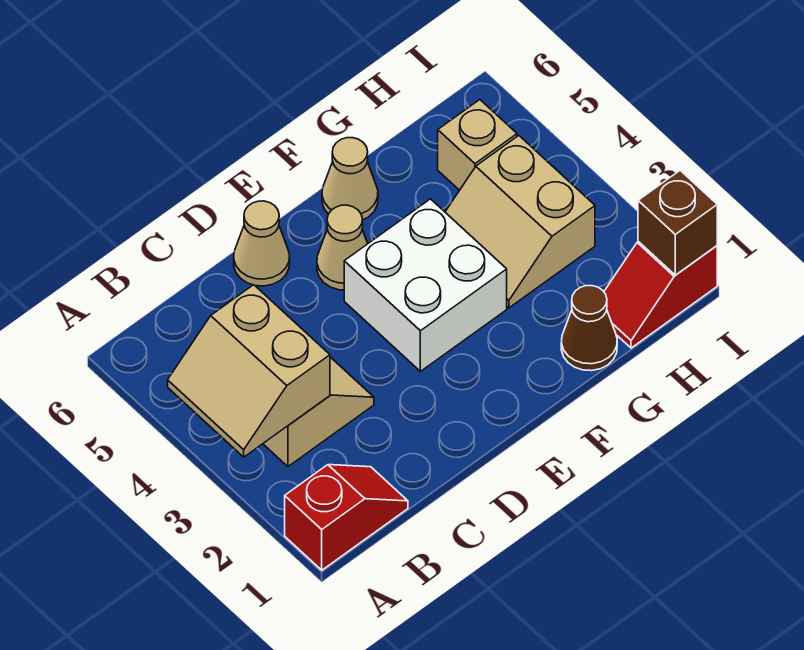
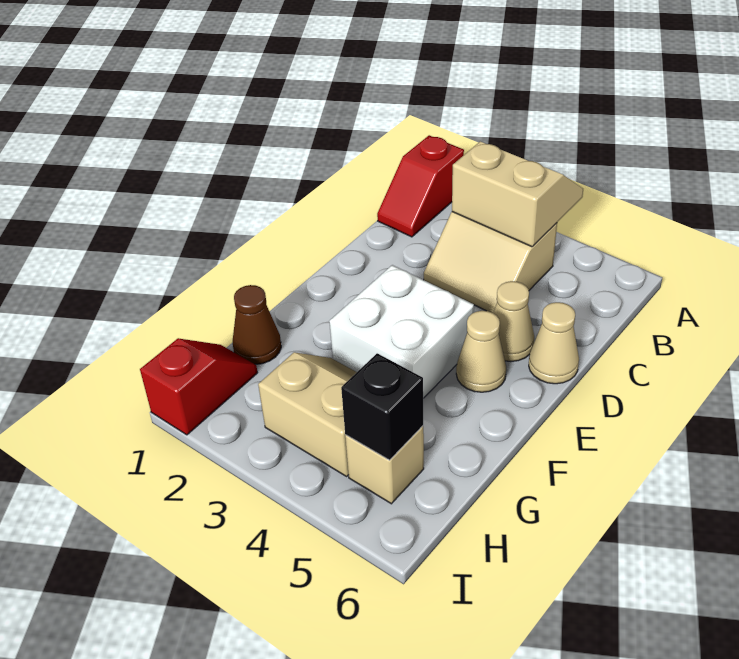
tan cone F6 level 1 -> tan cone D5 level 1
none -> black brick H5 level 2
brown brick I1 level 2 -> none

